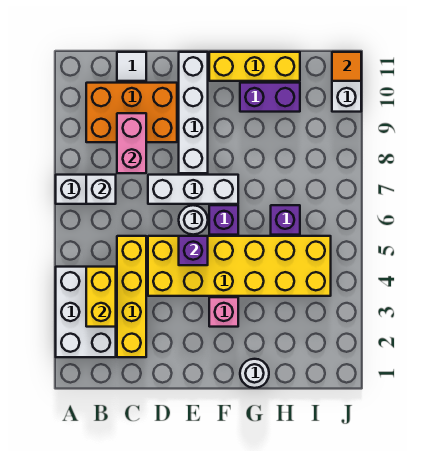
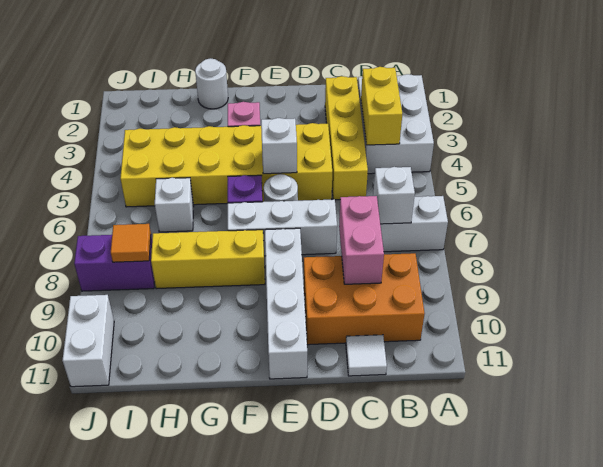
purple brick E5 level 2 -> white brick E5 level 2
yellow brick F11:H11 level 1 -> yellow brick F8:H8 level 1
purple brick G10:H10 level 1 -> purple brick I8:J8 level 1
purple brick H6 level 1 -> white brick H6 level 1
orange tile J11 level 2 -> orange tile I8 level 2

